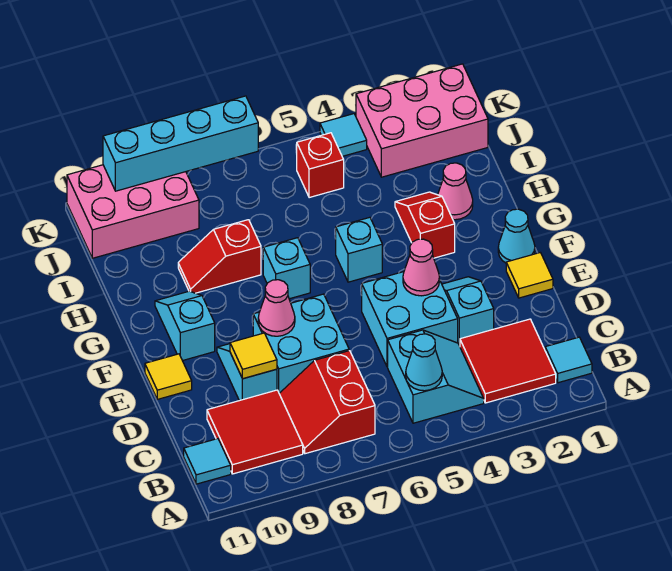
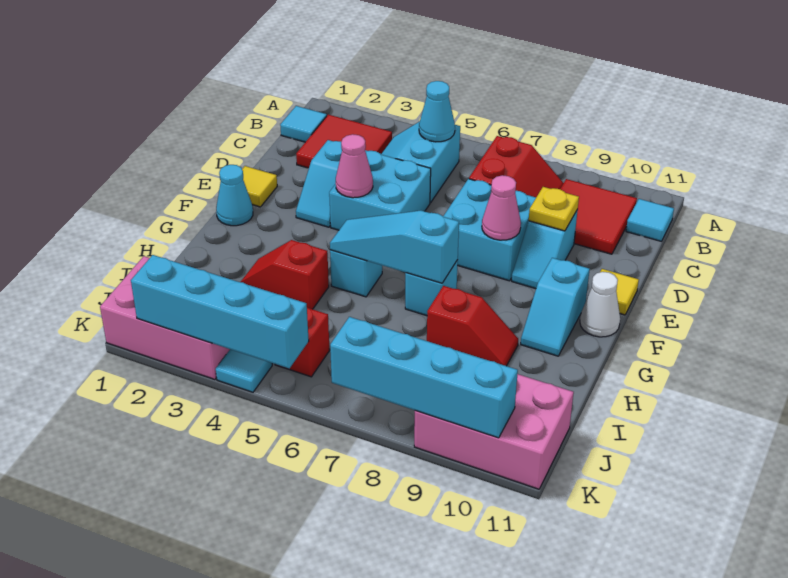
yellow tile D9 level 2 -> yellow plate D9 level 2
none -> white cone F11 level 1
red slope G3:H3 level 1 top G -> red slope H3:H4 level 1 top 4
none -> cyan slope G5:G7 level 2 top 7
pink cone H2 level 1 -> none
none -> cyan brick K2:K5 level 2

